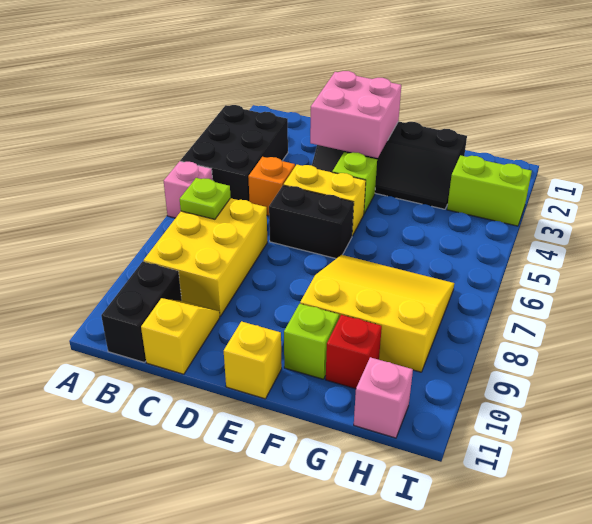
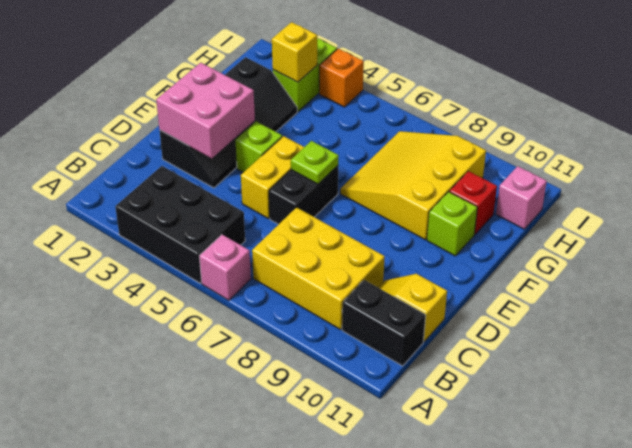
lime plate B7 level 2 -> lime plate E6 level 2
orange brick C5 level 1 -> orange brick I4 level 1
yellow brick E11 level 1 -> yellow brick H3 level 2

